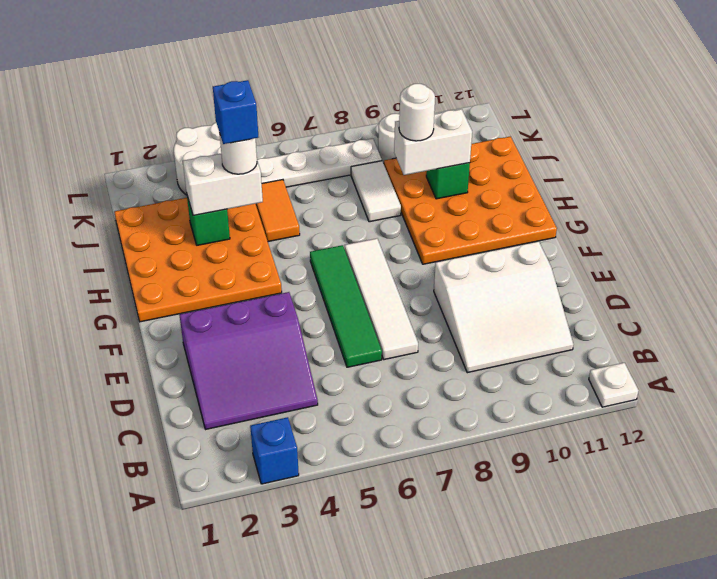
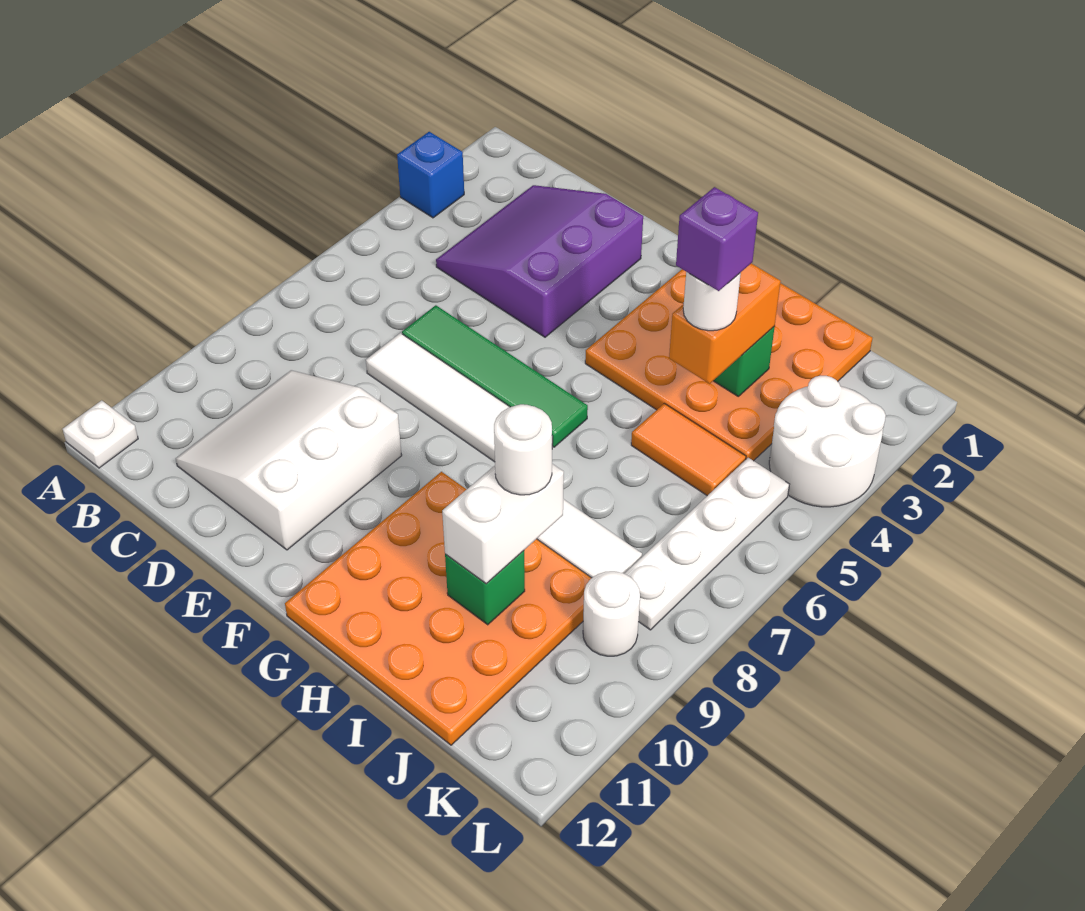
white brick I3:I4 level 3 -> orange brick I3:I4 level 3
blue brick I4 level 5 -> purple brick I4 level 5

